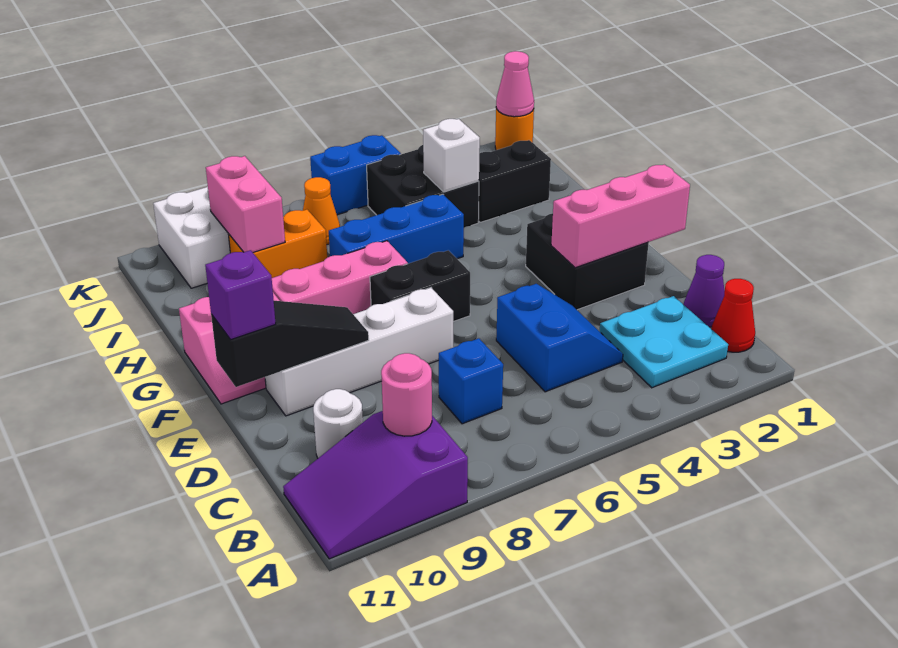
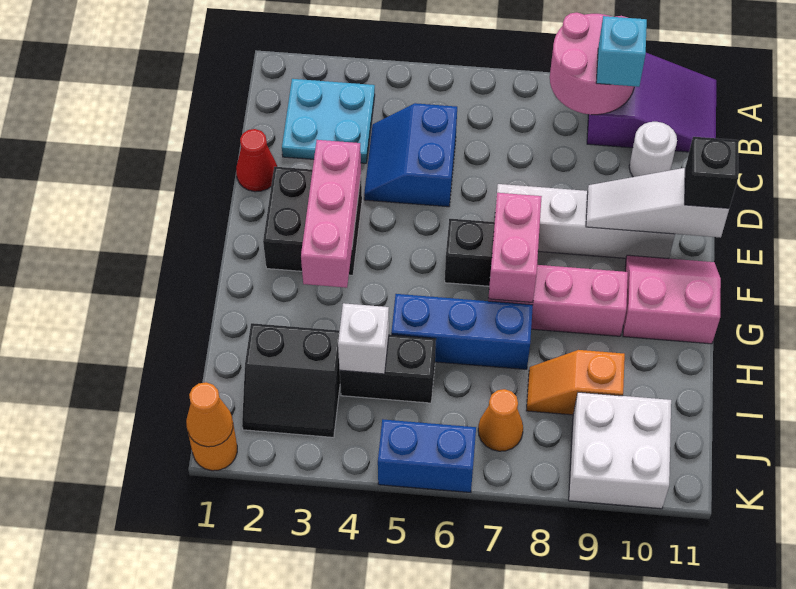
red cone B1 level 1 -> red cone D1 level 1
pink round brick B9 level 2 -> pink round brick A8:B9 level 2
none -> cyan brick B9 level 3
purple cone C1 level 1 -> none
blue brick C7 level 1 -> none
pink brick E1:E3 level 2 -> pink brick E3:G3 level 2
black slope E9:E11 level 2 top 11 -> white slope E9:E11 level 2 top 11
purple brick E11 level 3 -> black brick E11 level 3
black brick I4:J5 level 1 -> black brick I4:I5 level 1
orange brick I8:I9 level 1 -> orange slope I8:I9 level 1 top 9
pink brick I9:J9 level 2 -> pink brick F7:G7 level 2
pink cone K1 level 2 -> orange cone K1 level 2

